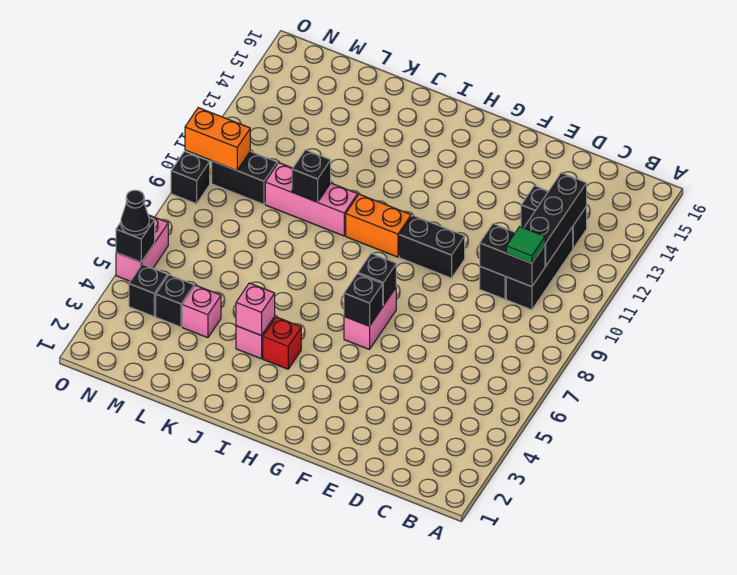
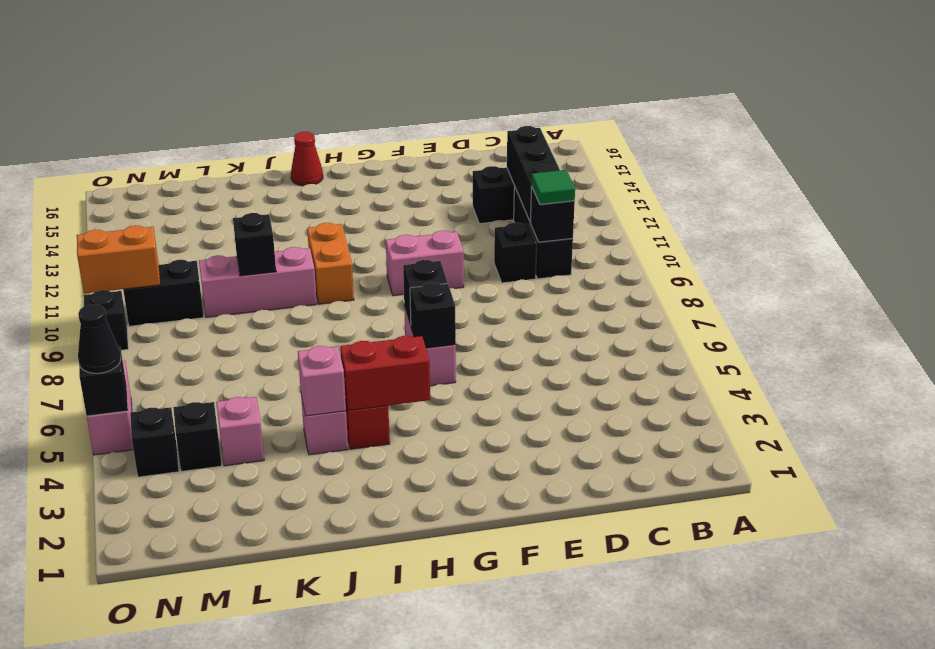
black brick C10:D10 level 2 -> black brick C10 level 2
black brick F10:G10 level 1 -> pink brick F10:G10 level 1
none -> red brick H4:I4 level 2
orange brick H10:I10 level 1 -> orange brick I10:I11 level 1
none -> red cone I16 level 1

